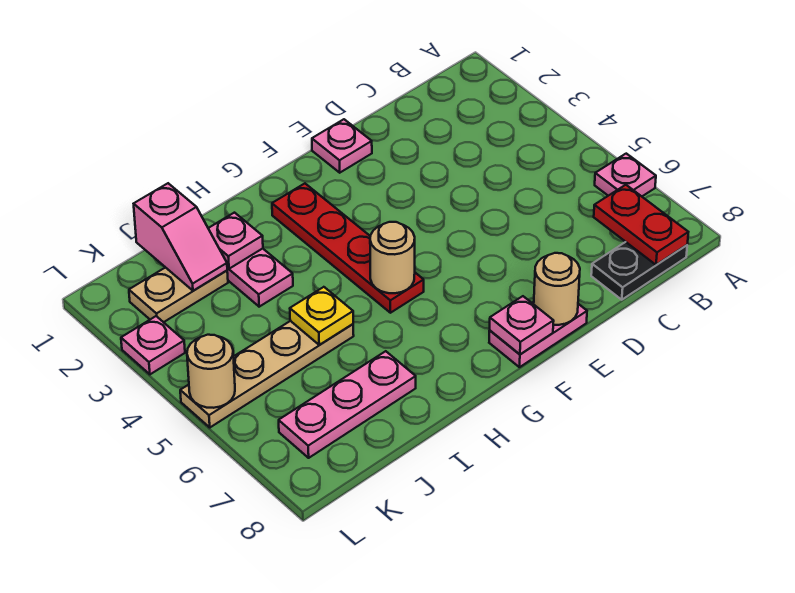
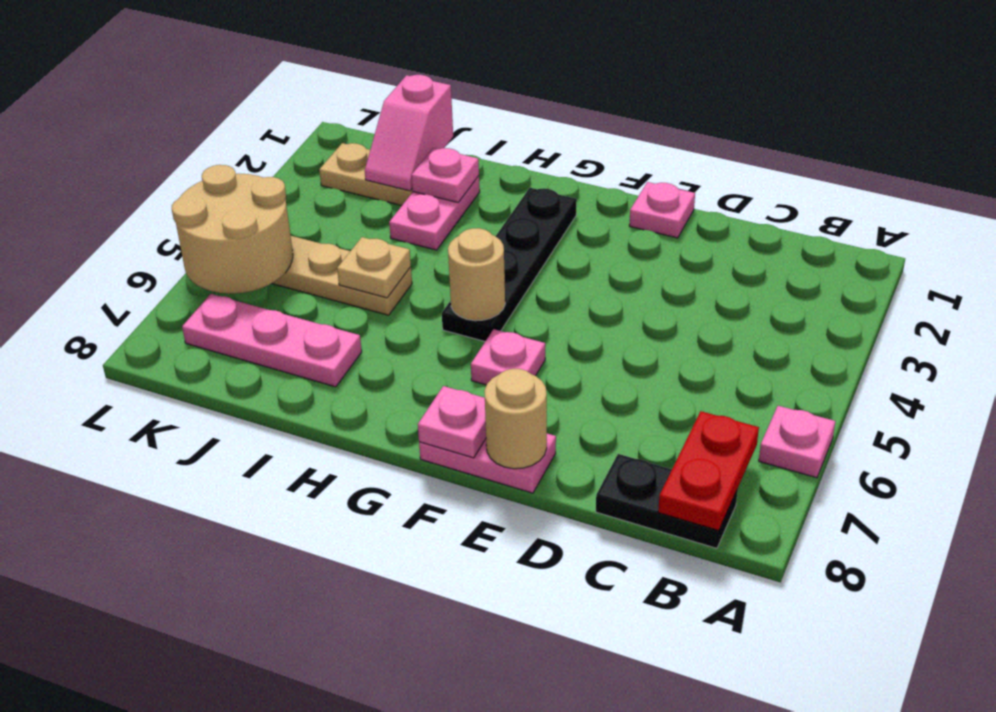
red plate G2:G5 level 1 -> black plate G2:G5 level 1
yellow plate I5 level 2 -> tan plate I5 level 2
pink plate L3 level 1 -> pink plate F6 level 1
tan round brick L5 level 2 -> tan round brick K5:L6 level 2

